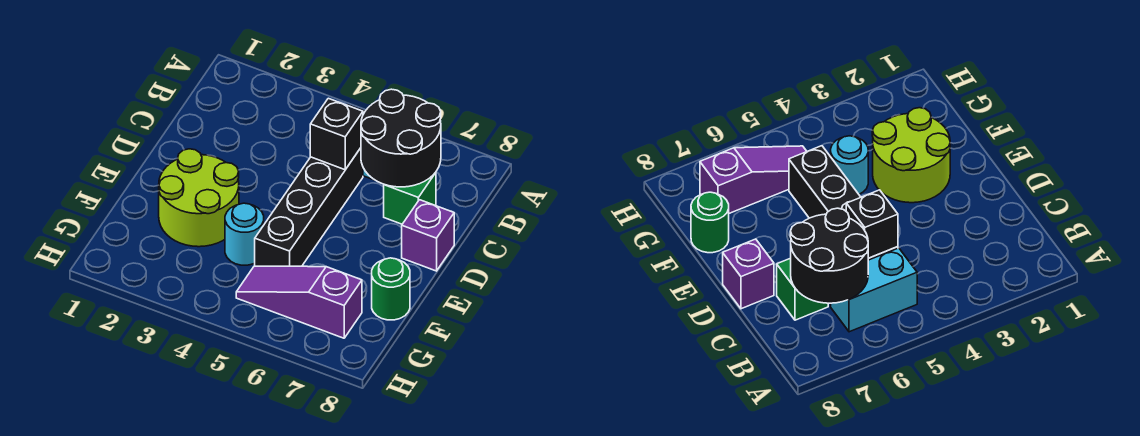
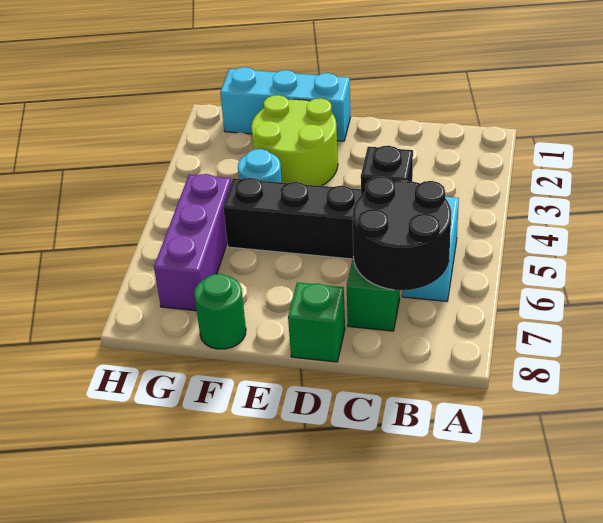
purple brick D8 level 1 -> green brick D8 level 1
none -> cyan brick E1:G1 level 1
purple slope G5:G7 level 1 top 7 -> purple brick G5:G7 level 1

